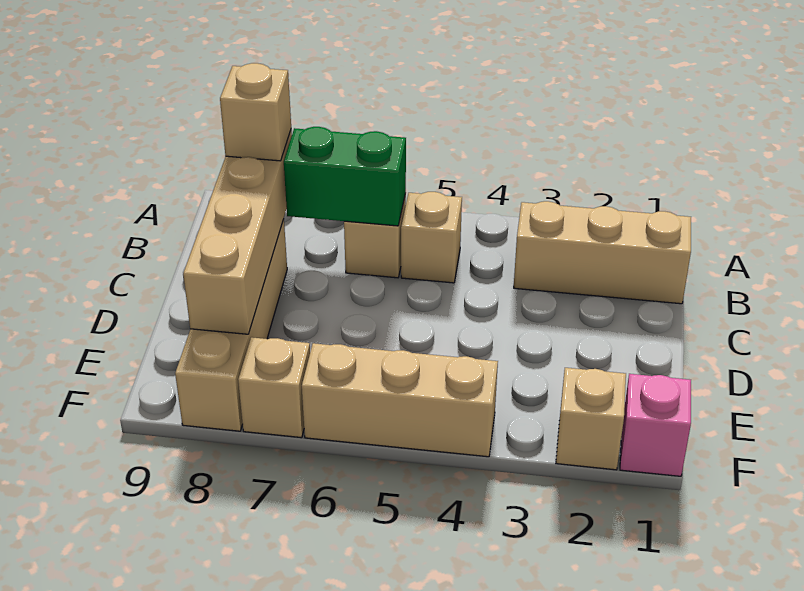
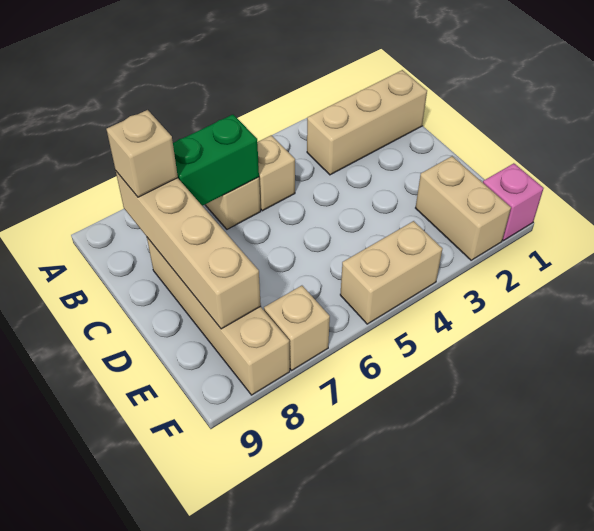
tan brick F2 level 1 -> tan brick E2:F2 level 1
tan brick F4:F6 level 1 -> tan brick F4:F5 level 1

